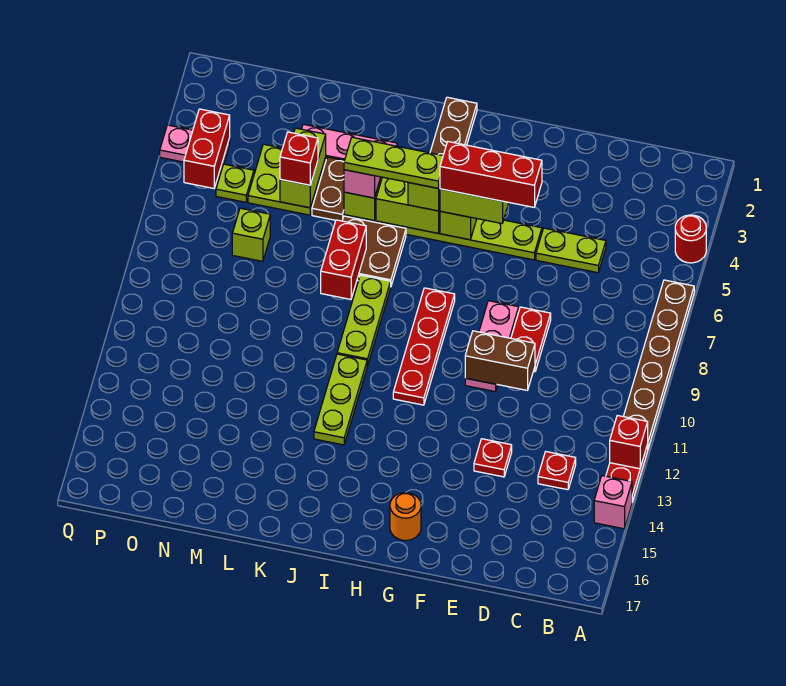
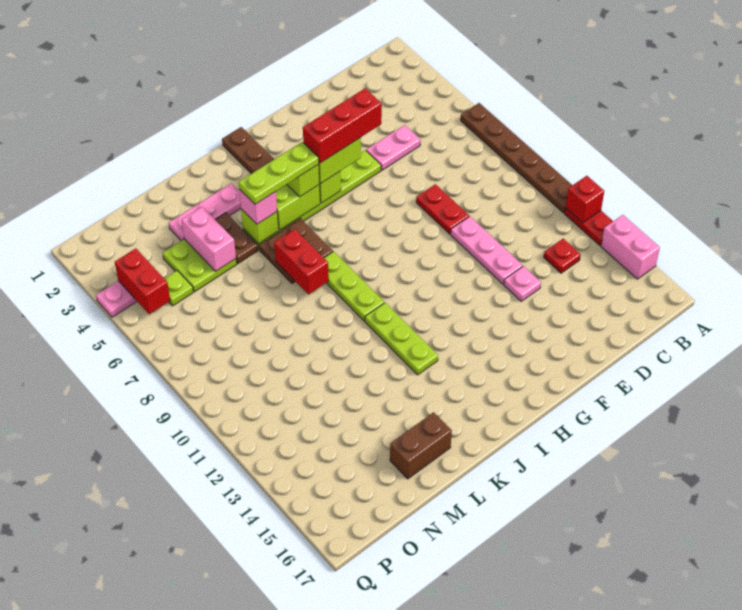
red round brick A4 level 1 -> none
pink brick A14 level 1 -> pink brick A14:A15 level 1
lime plate D5:E5 level 1 -> pink plate D5:E5 level 1
brown brick E10:F10 level 2 -> brown brick L16:M16 level 1
red plate E13 level 1 -> pink plate E13 level 1
pink plate F8:F10 level 1 -> pink plate E10:E12 level 1
orange round brick G16 level 1 -> none
red plate H8:H11 level 1 -> none
lime brick M4:M5 level 2 -> pink brick M4:M5 level 2
red brick M5 level 3 -> none
lime brick N7 level 1 -> none

